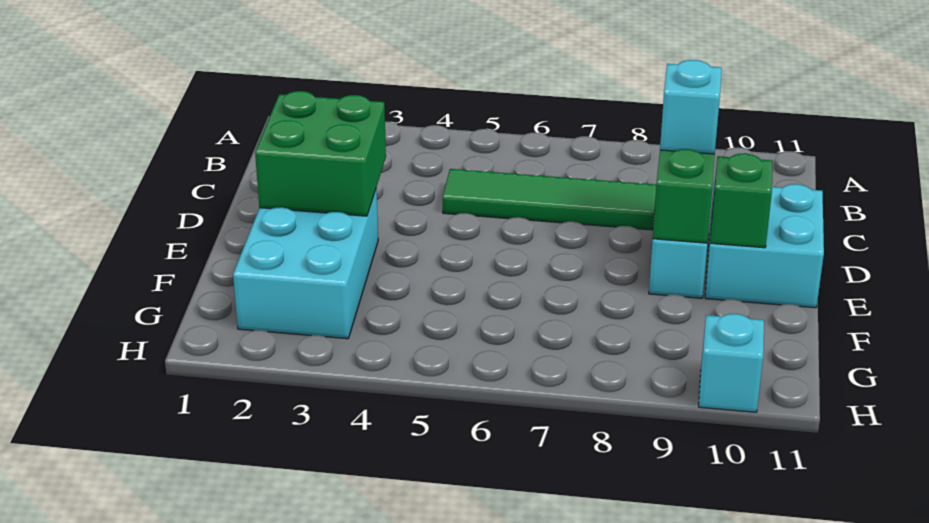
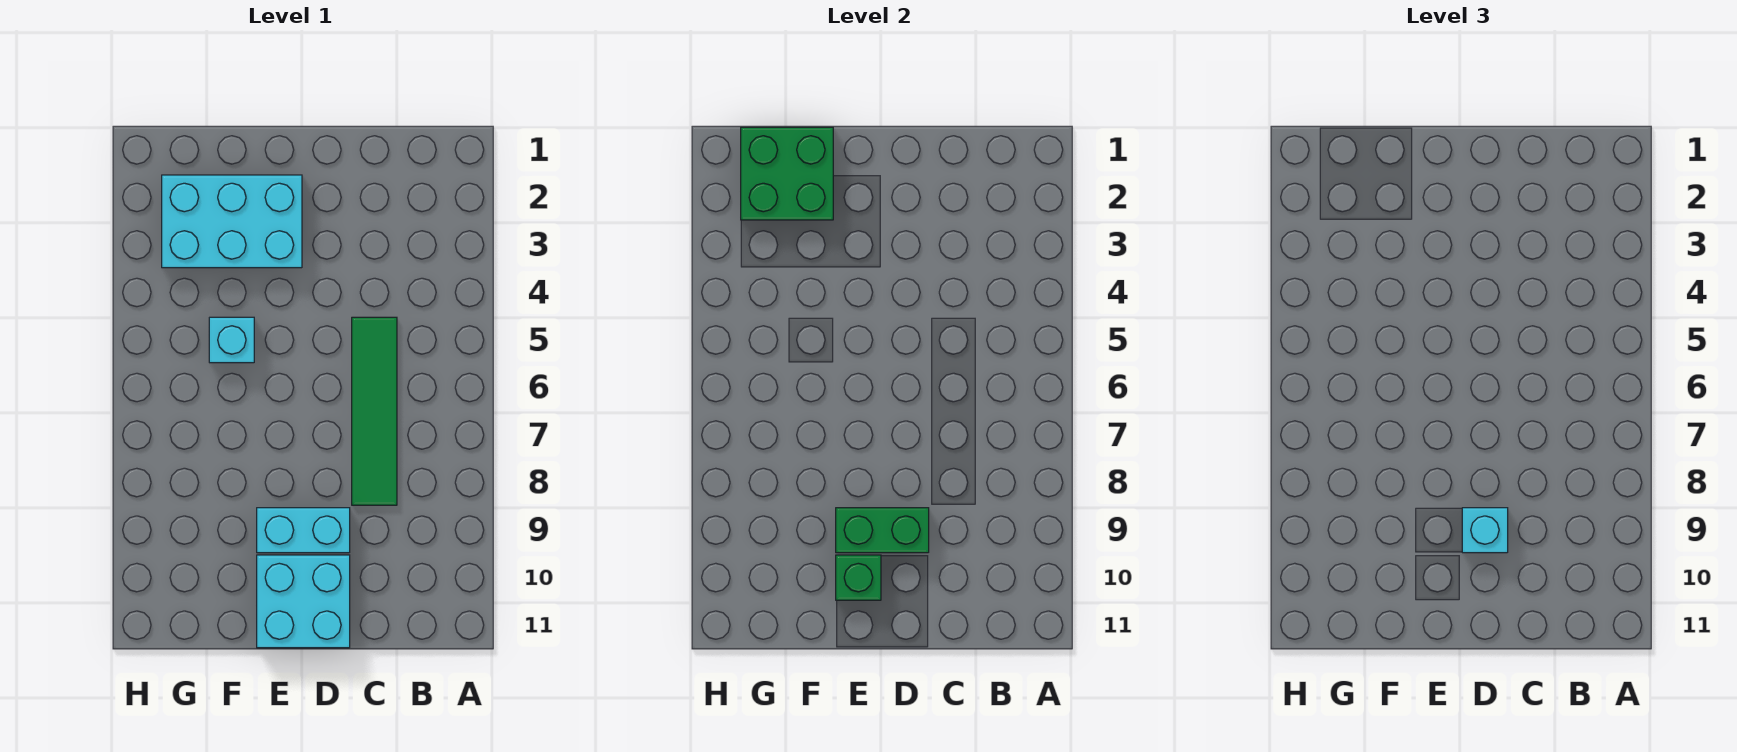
green brick D2:E3 level 2 -> green brick F1:G2 level 2
cyan brick H10 level 1 -> cyan brick F5 level 1

